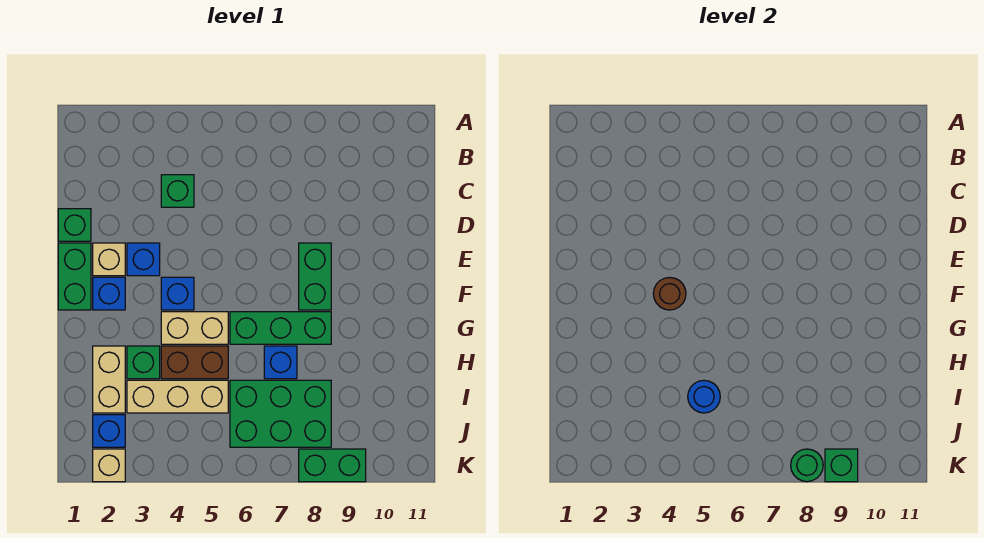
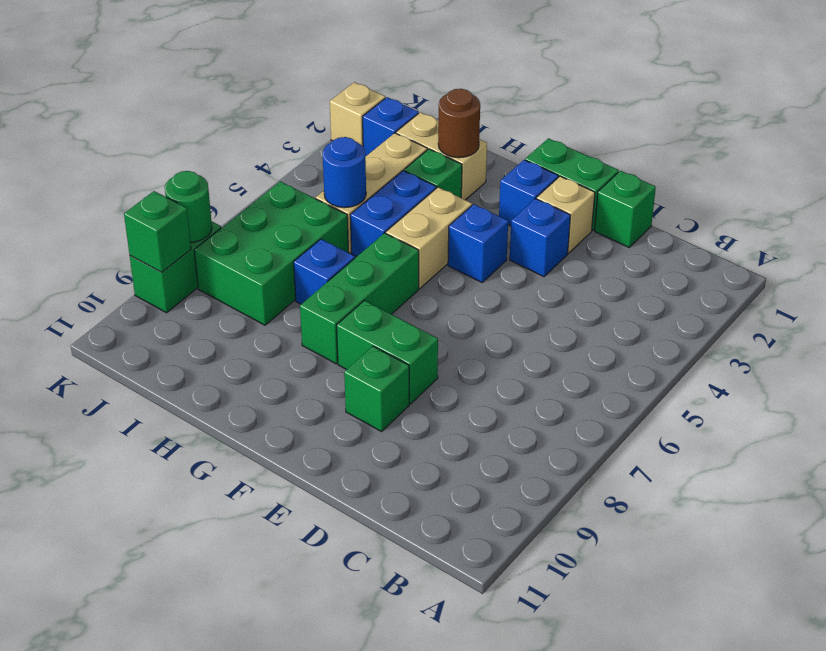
green brick C4 level 1 -> green brick E9 level 1
brown round brick F4 level 2 -> brown round brick H2 level 2
brown brick H4:H5 level 1 -> blue brick H4:H5 level 1

